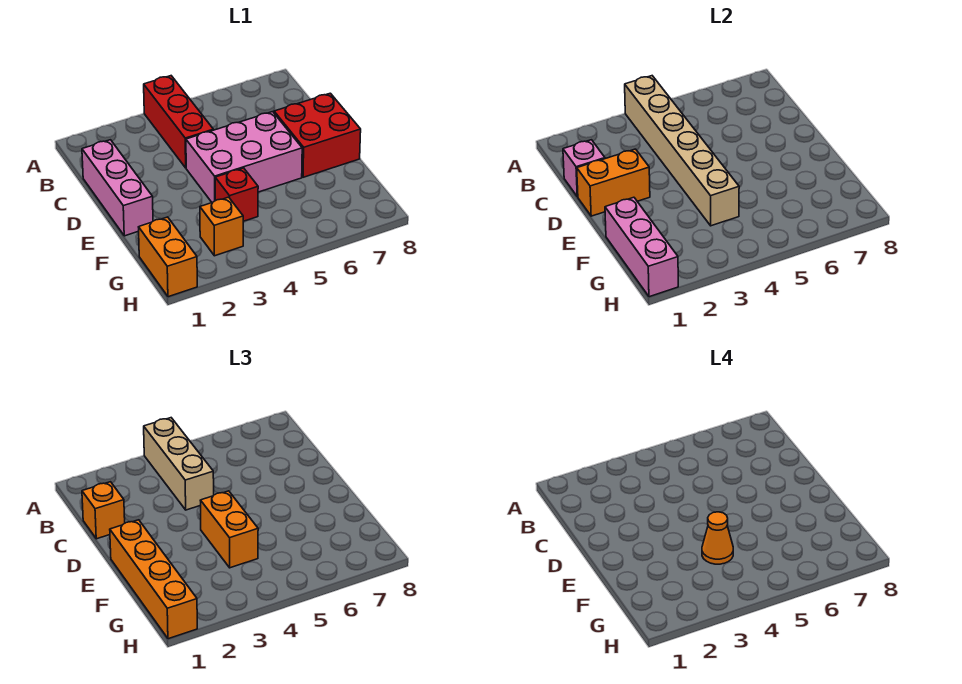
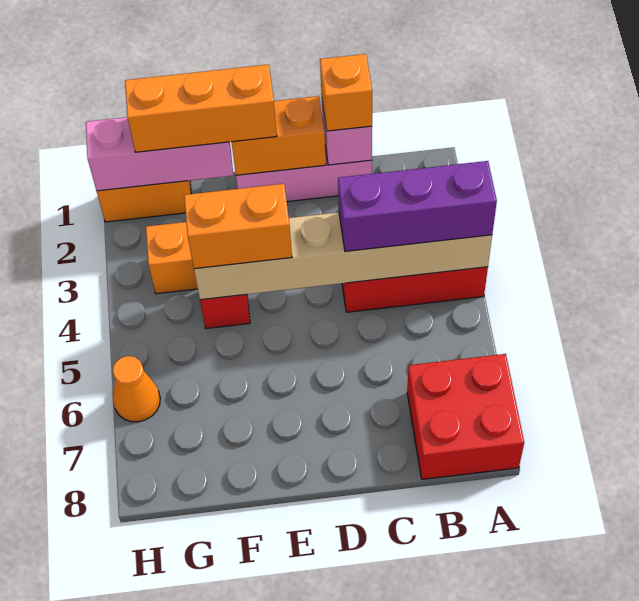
tan brick A4:C4 level 3 -> purple brick A4:C4 level 3
orange brick D1:D2 level 2 -> orange brick D1:E1 level 2
pink brick D4:E6 level 1 -> none
red brick D7:E8 level 1 -> red brick A7:B8 level 1
orange brick E1:H1 level 3 -> orange brick E1:G1 level 3
orange cone F4 level 4 -> orange cone H6 level 1

